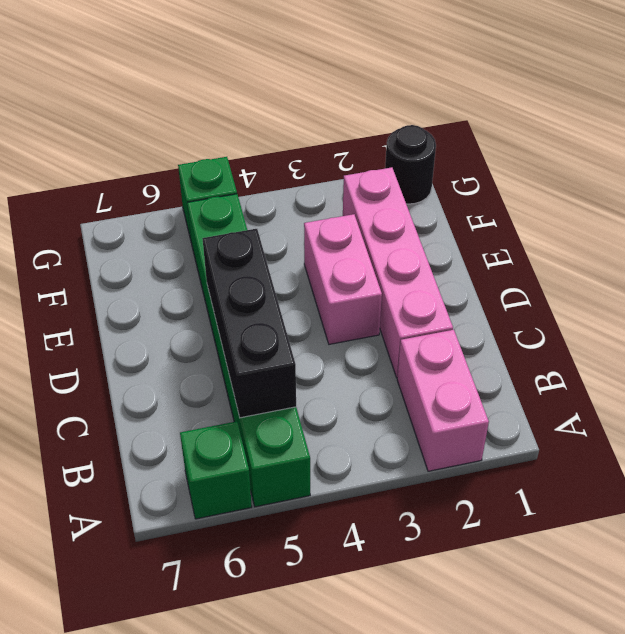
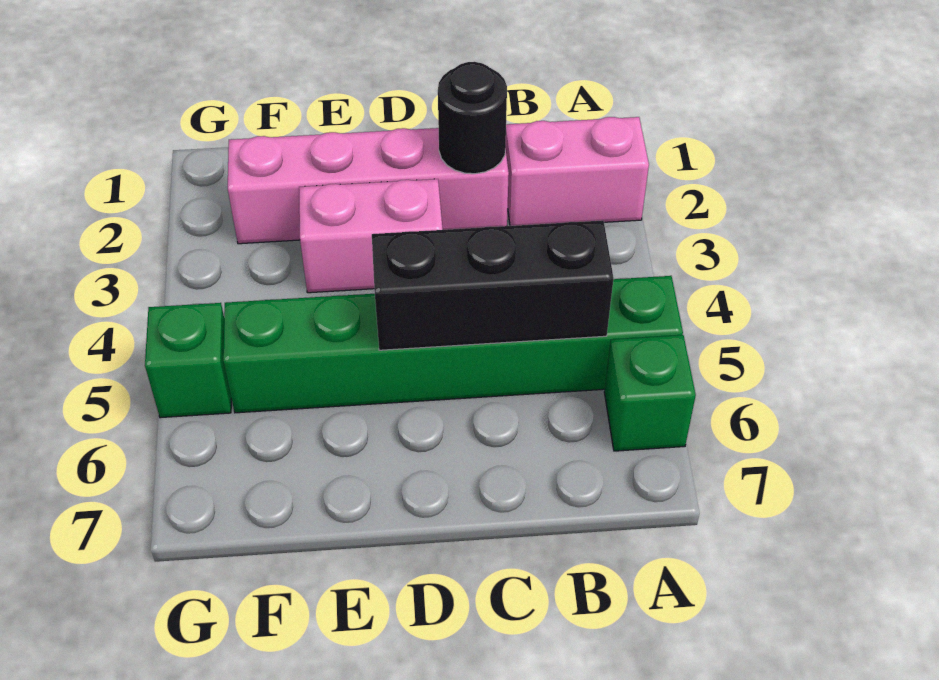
black round brick G1 level 1 -> black round brick C2 level 2

